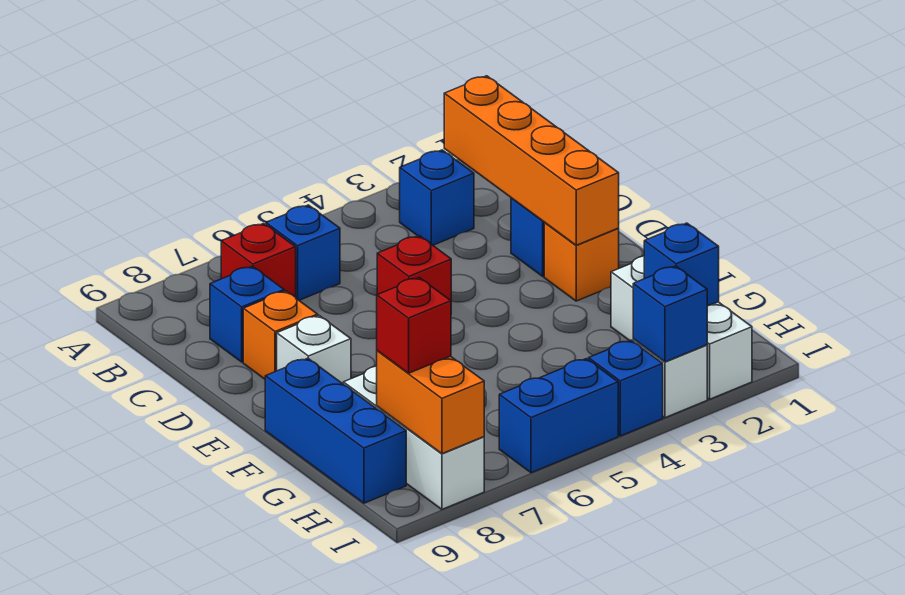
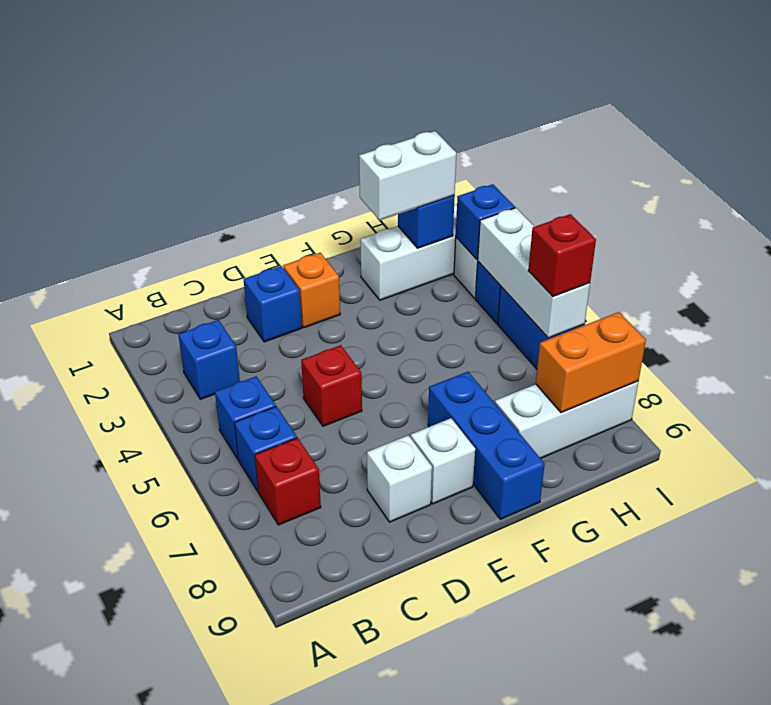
orange brick B2:E2 level 2 -> none
blue brick C8 level 1 -> blue brick B5 level 1
orange brick D8 level 1 -> white brick D8 level 1
blue brick F9:H9 level 1 -> blue brick F7:F9 level 1
none -> white brick G2:H2 level 3
red brick H8 level 3 -> red brick I6 level 3
none -> white brick I4:I6 level 2

